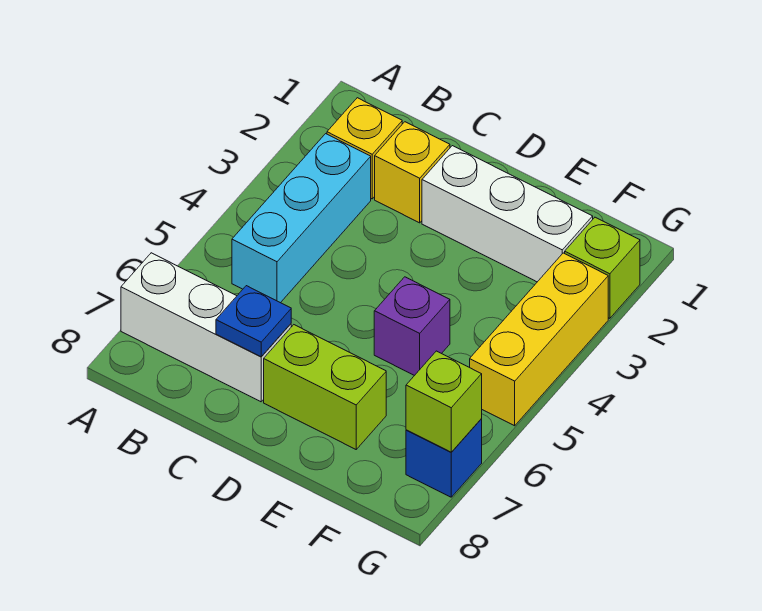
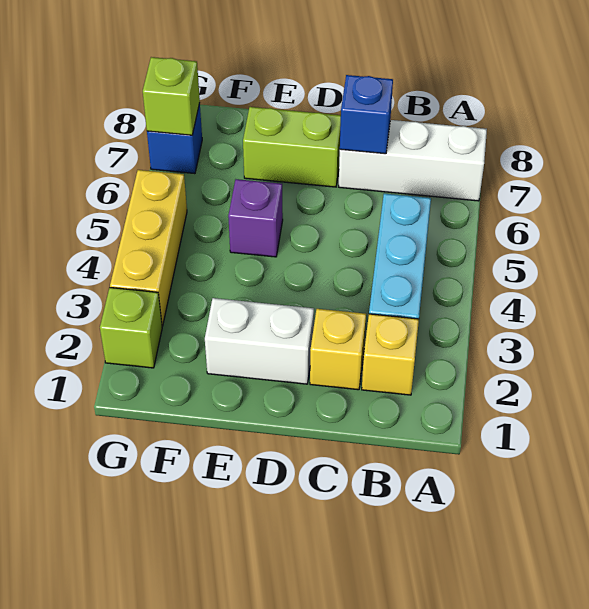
blue plate C7 level 2 -> blue brick C7 level 2
white brick D2:F2 level 1 -> white brick D2:E2 level 1

